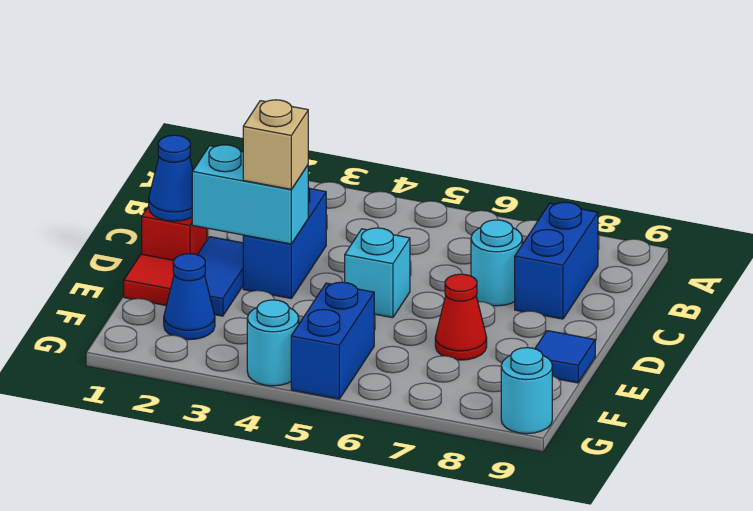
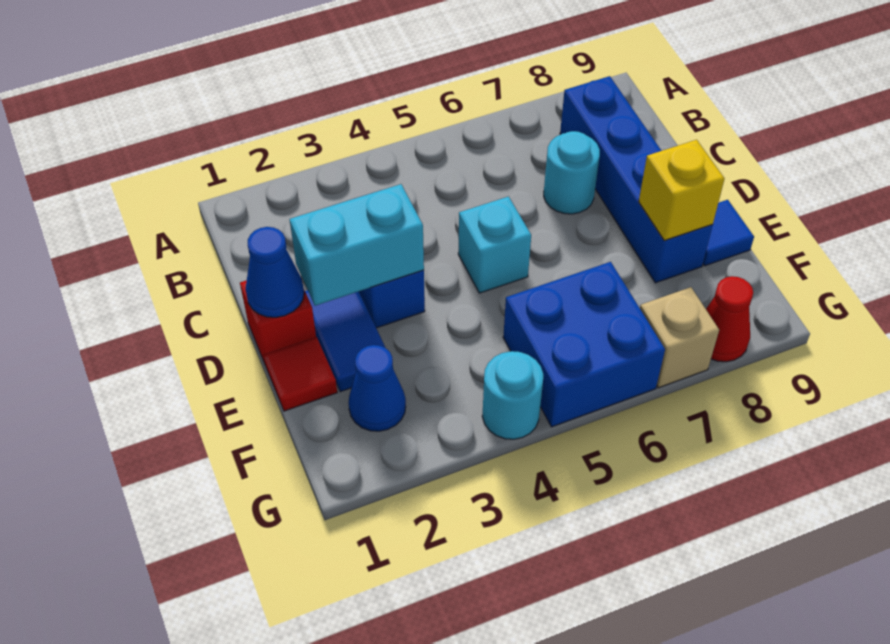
blue brick B8:C8 level 1 -> blue brick B8:E8 level 1
tan brick D3 level 3 -> tan brick G7 level 1
red cone E7 level 1 -> red cone G8 level 1
none -> yellow brick E8 level 2
blue brick F5:G5 level 1 -> blue brick F5:G6 level 1
cyan round brick G9 level 1 -> none

